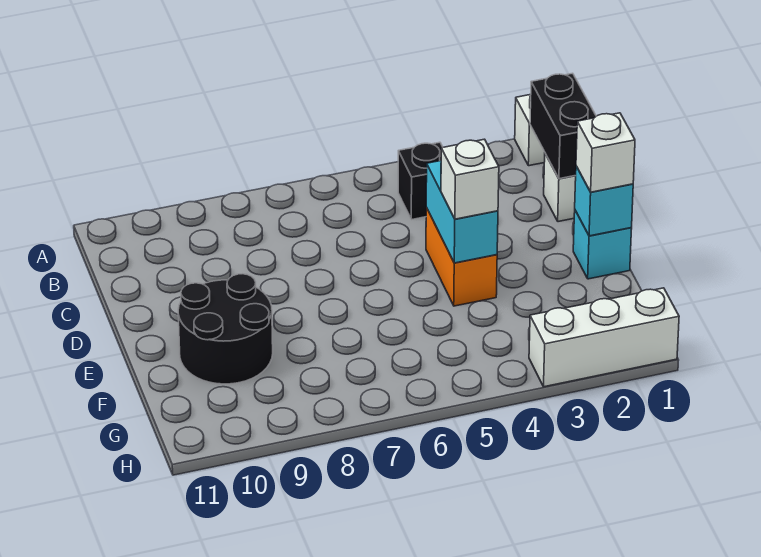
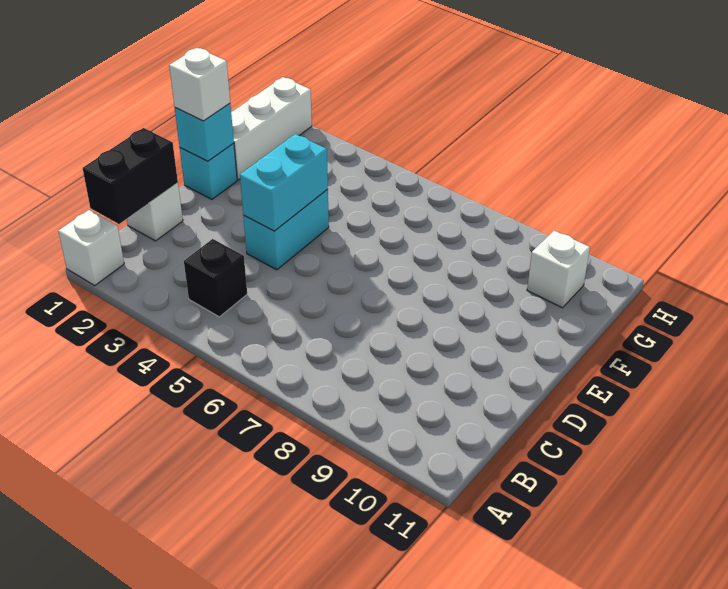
orange brick D4:E4 level 1 -> cyan brick D4:E4 level 1
white brick E4 level 3 -> white brick G10 level 1
black round brick E9:F10 level 1 -> none
white brick H1:H3 level 1 -> white brick F1:H1 level 1

